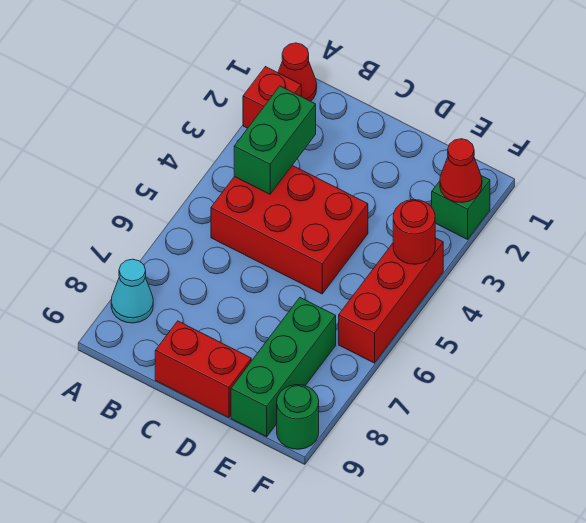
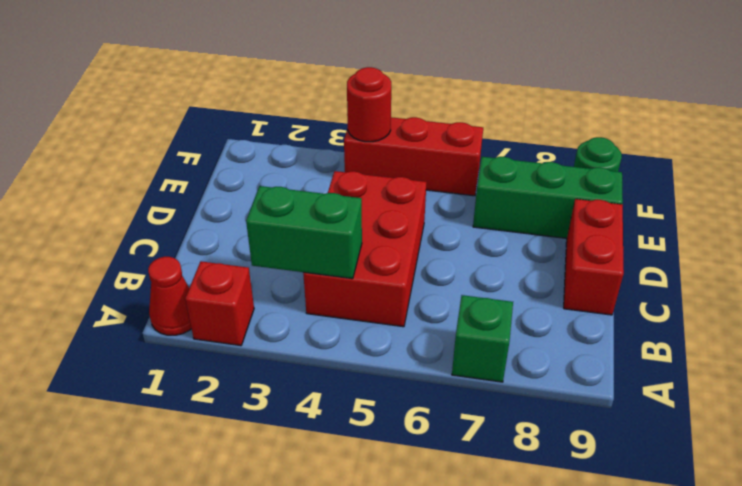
cyan cone A8 level 1 -> none
green brick F2 level 1 -> green brick A7 level 1
red cone F2 level 2 -> none

